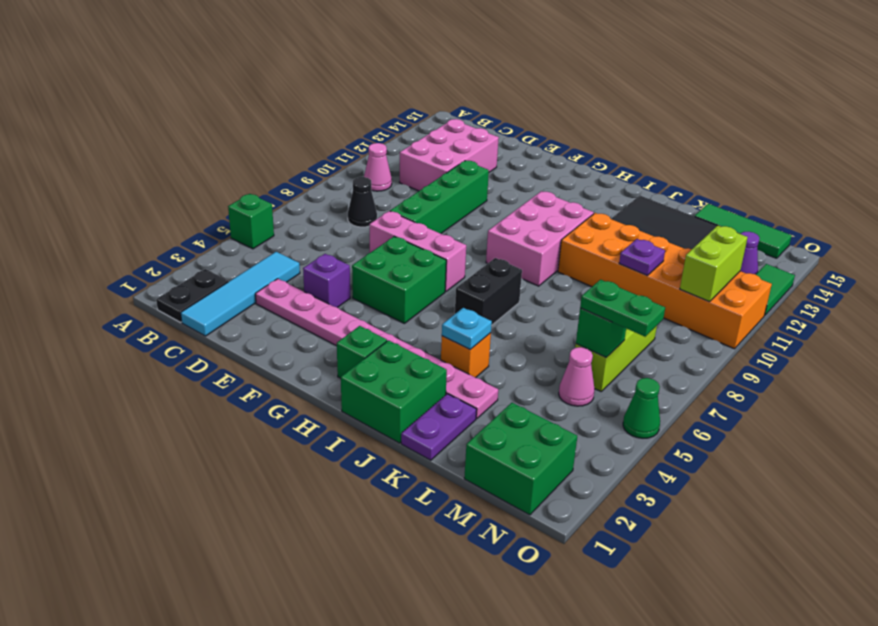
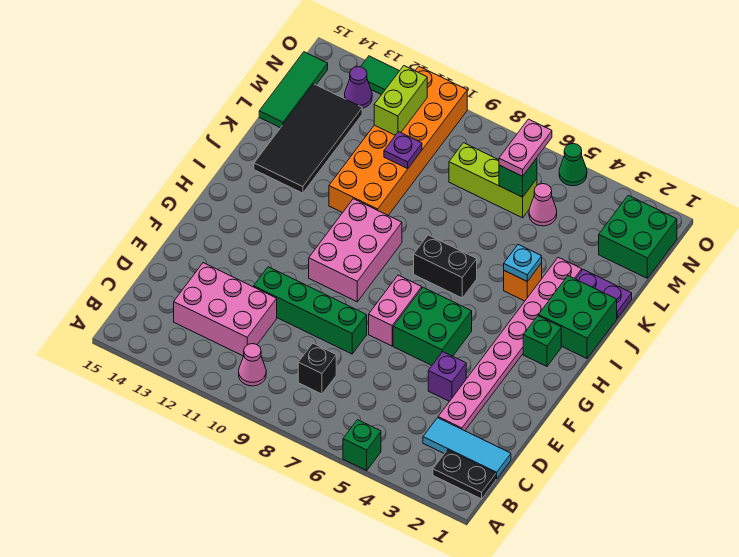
cyan tile C1:C4 level 1 -> cyan tile C1:C3 level 1
black cone C8 level 1 -> black brick C8 level 1
pink brick E7:G7 level 1 -> pink brick F7:G7 level 1
pink brick H9:I11 level 1 -> pink brick G9:I10 level 1
green plate M6:N6 level 3 -> pink plate M6:N6 level 3
lime brick N10:N11 level 2 -> lime brick M11:N11 level 2

